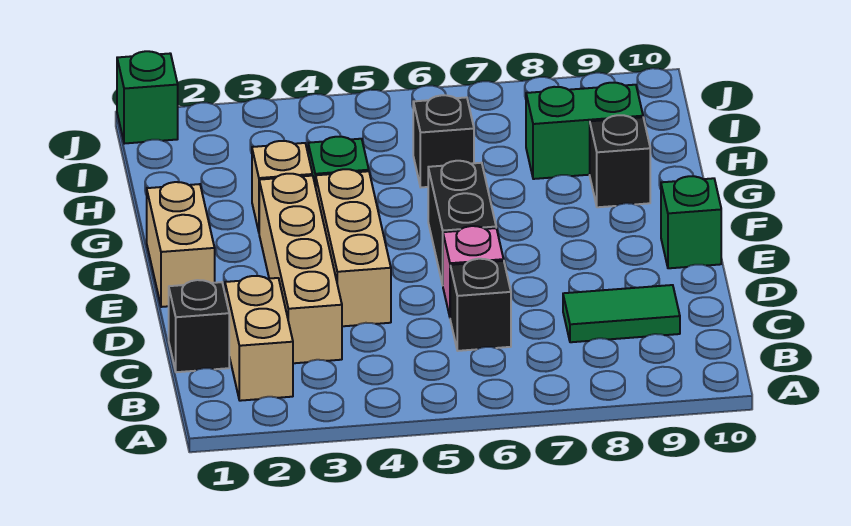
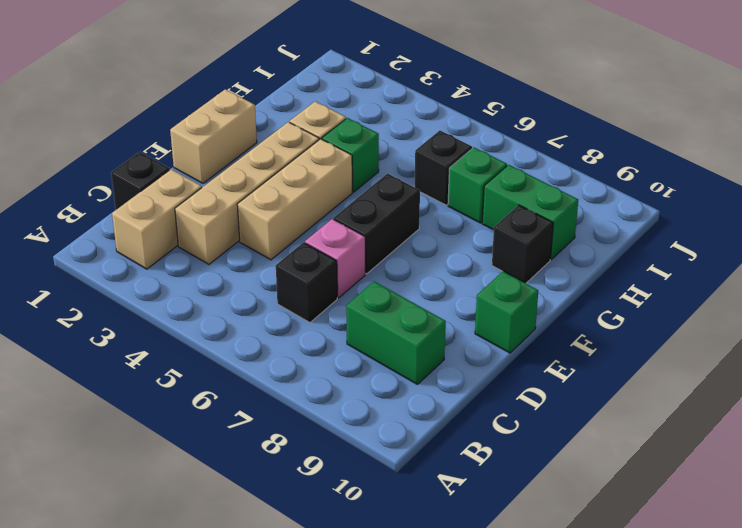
green tile C8:C9 level 1 -> green brick C8:C9 level 1
green brick J1 level 1 -> green brick H7 level 1

